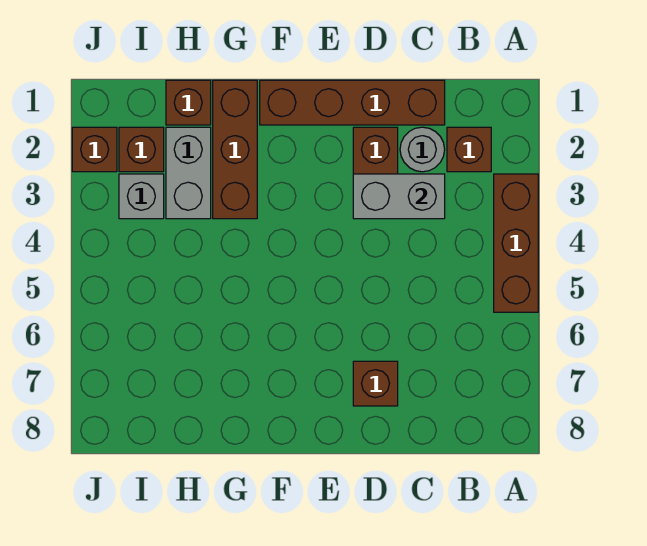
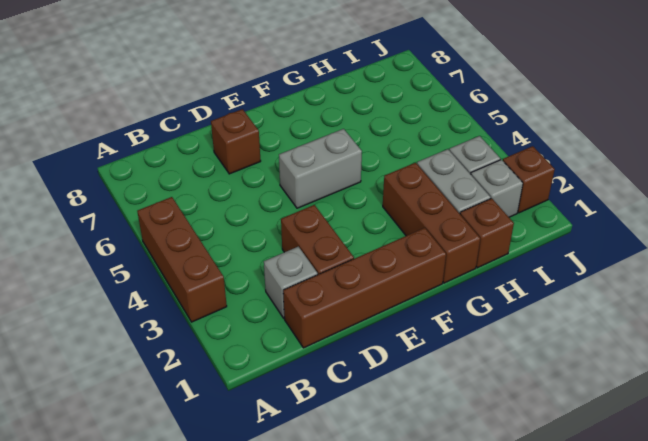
brown brick B2 level 1 -> none
grey round brick C2 level 1 -> grey brick C2 level 1
grey brick C3:D3 level 2 -> grey brick E5:F5 level 1
brown brick I2 level 1 -> grey brick I2 level 1

